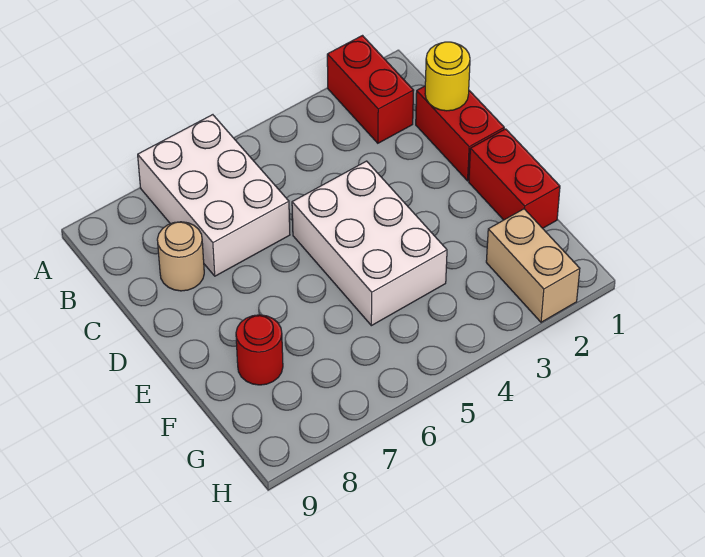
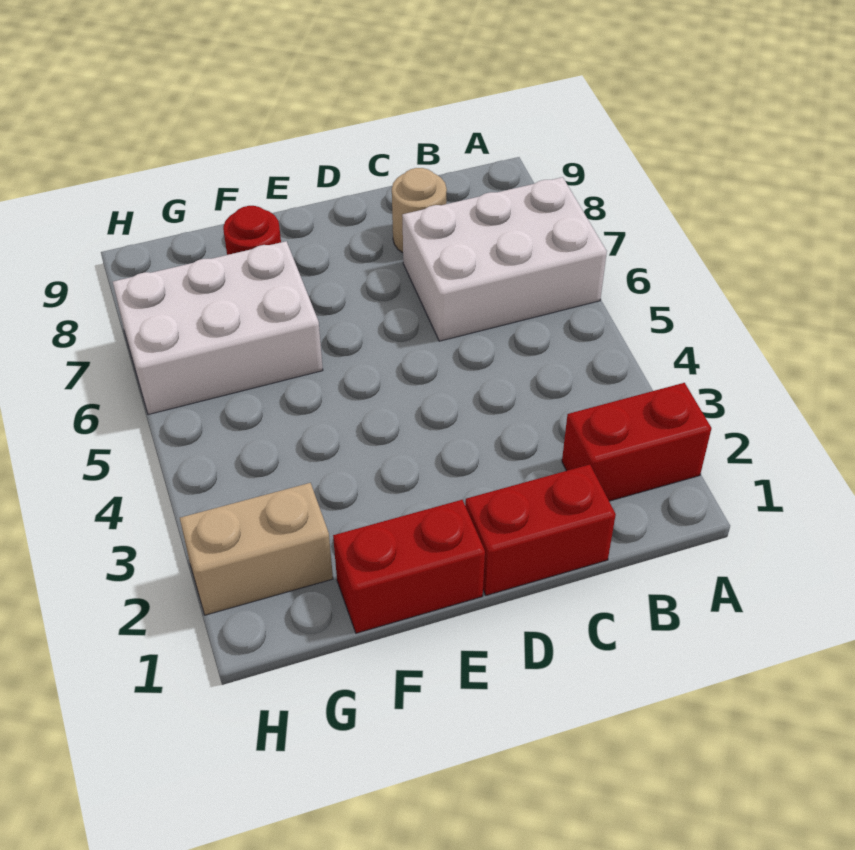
yellow round brick C1 level 2 -> none
white brick D4:F5 level 1 -> white brick F6:H7 level 1

